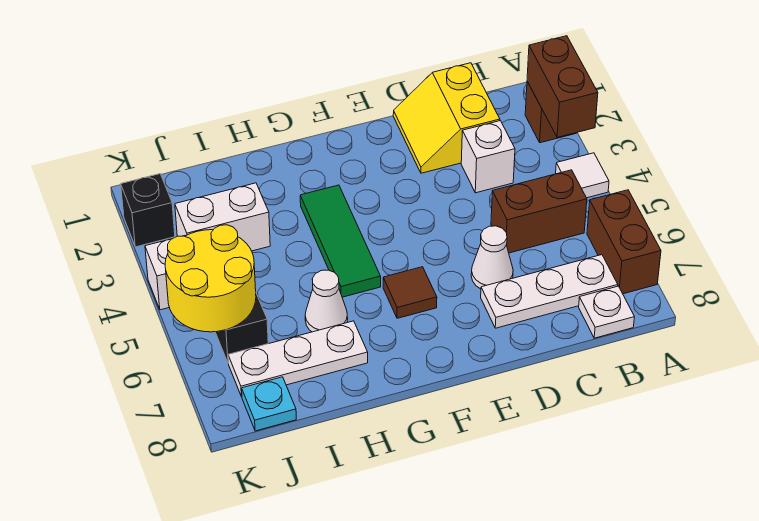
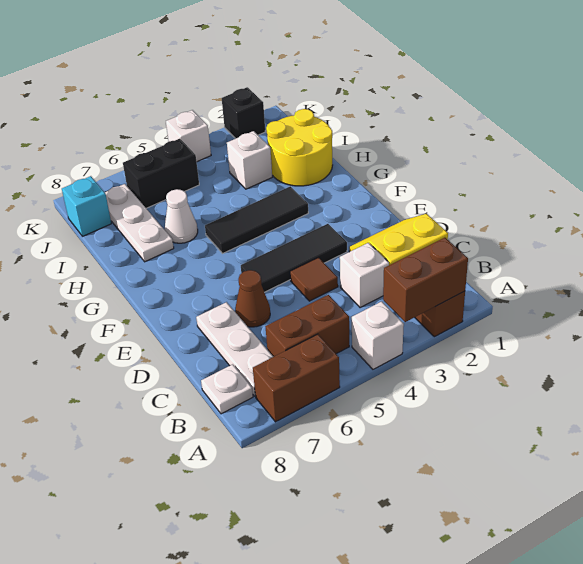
white tile A4 level 1 -> white brick A4 level 1
brown brick B5:C5 level 1 -> brown brick B5:B6 level 1
white cone D6 level 1 -> brown cone D6 level 1
none -> black tile E3:E5 level 1
brown tile F6 level 1 -> brown tile D4 level 1
green tile G3:G5 level 1 -> black tile G3:G5 level 1
white brick I3:J3 level 1 -> white brick I3 level 1
yellow round brick J5:K6 level 2 -> yellow round brick H1:I2 level 1
cyan plate J8 level 1 -> cyan brick J8 level 1

